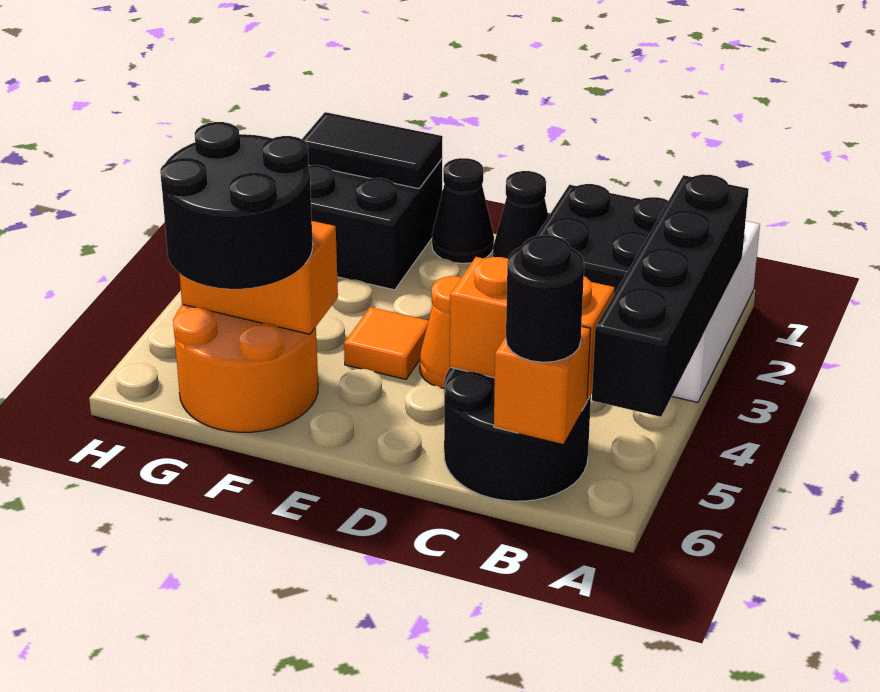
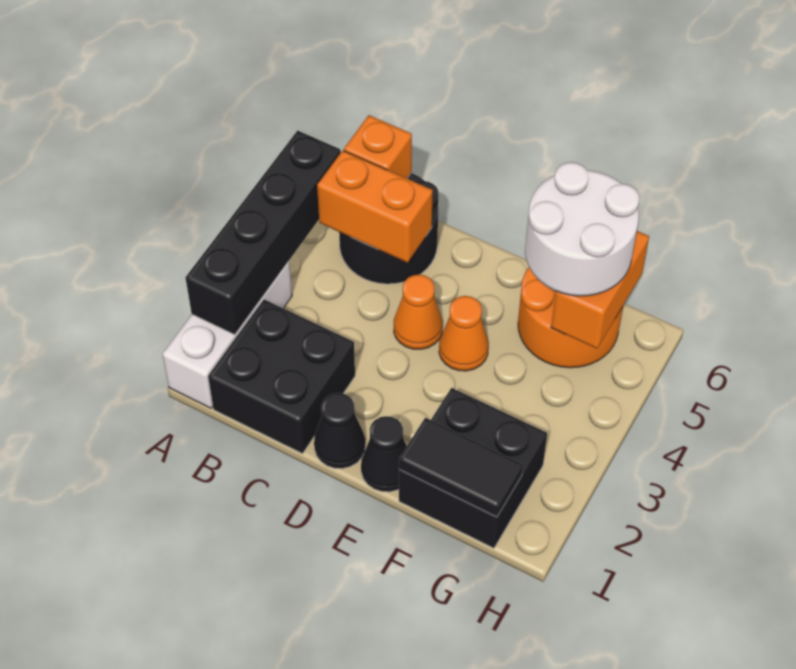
black round brick B6 level 3 -> none
orange tile E4 level 1 -> orange cone E4 level 1
orange brick F5:G5 level 2 -> orange brick G5:G6 level 2
black round brick F5:G6 level 3 -> white round brick F5:G6 level 3

